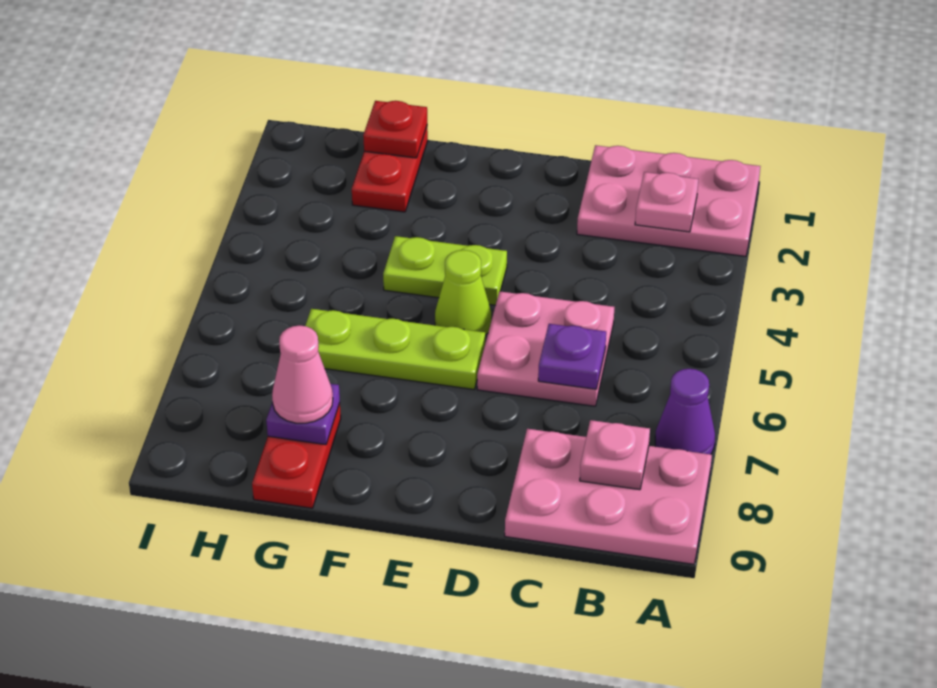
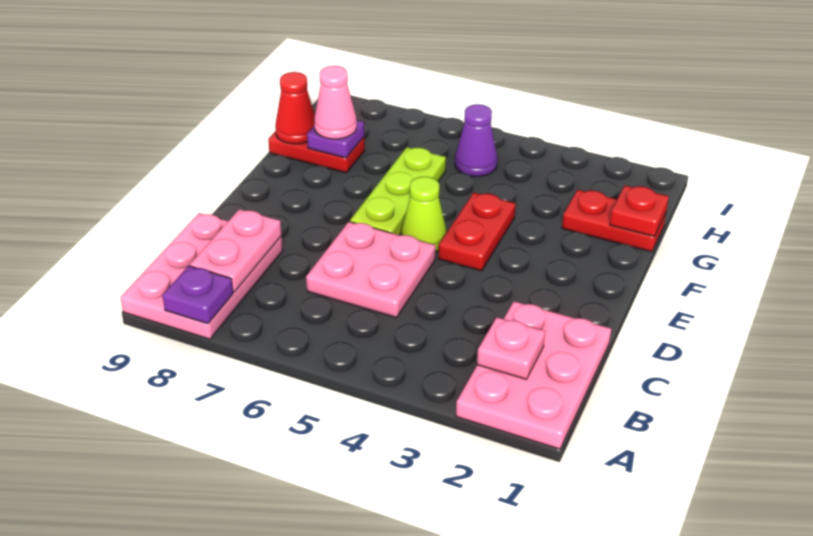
purple cone A7 level 1 -> purple cone H5 level 1
pink plate B8 level 2 -> pink plate B8:C8 level 2
purple plate C6 level 2 -> purple plate A8 level 2
lime plate E4:F4 level 1 -> red plate E4:F4 level 1
none -> red cone G9 level 2

